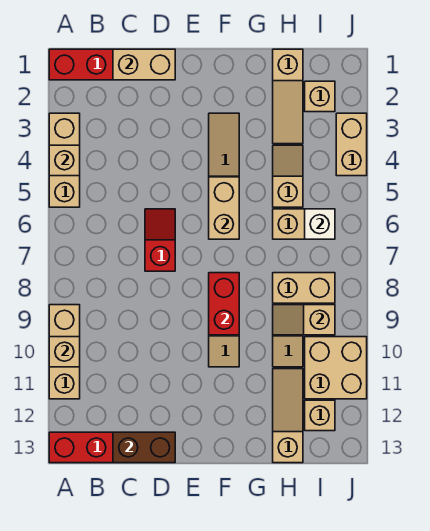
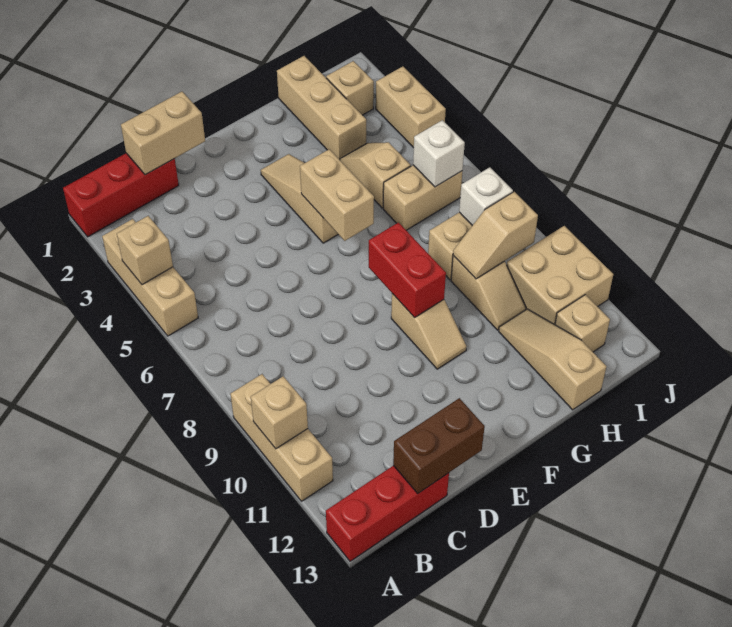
red slope D6:D7 level 1 top 7 -> none
tan slope H1:H3 level 1 top 1 -> tan brick H1:H3 level 1
none -> white brick I8 level 2

